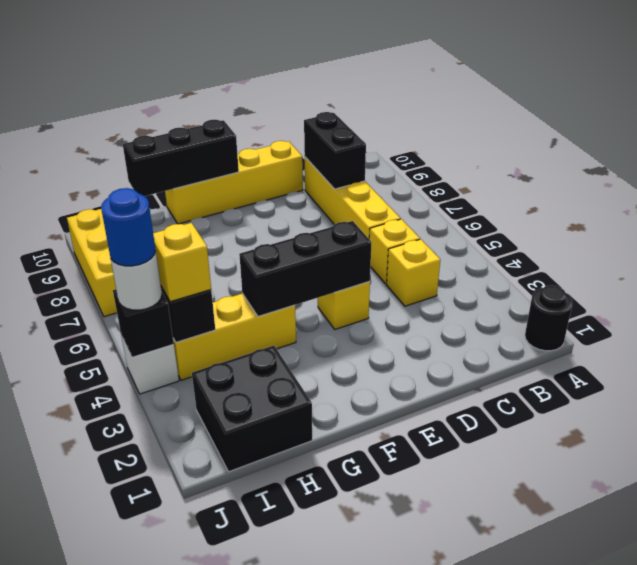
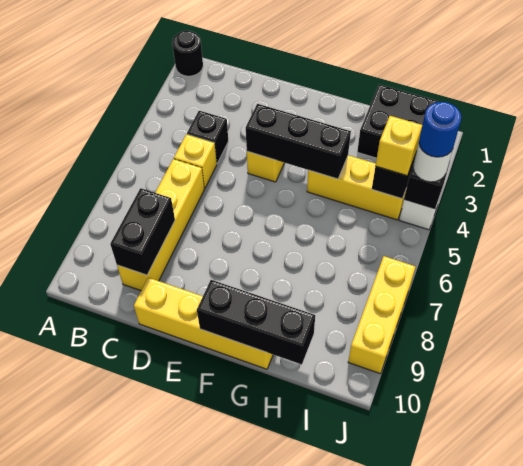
yellow brick C4 level 1 -> black brick C4 level 1

